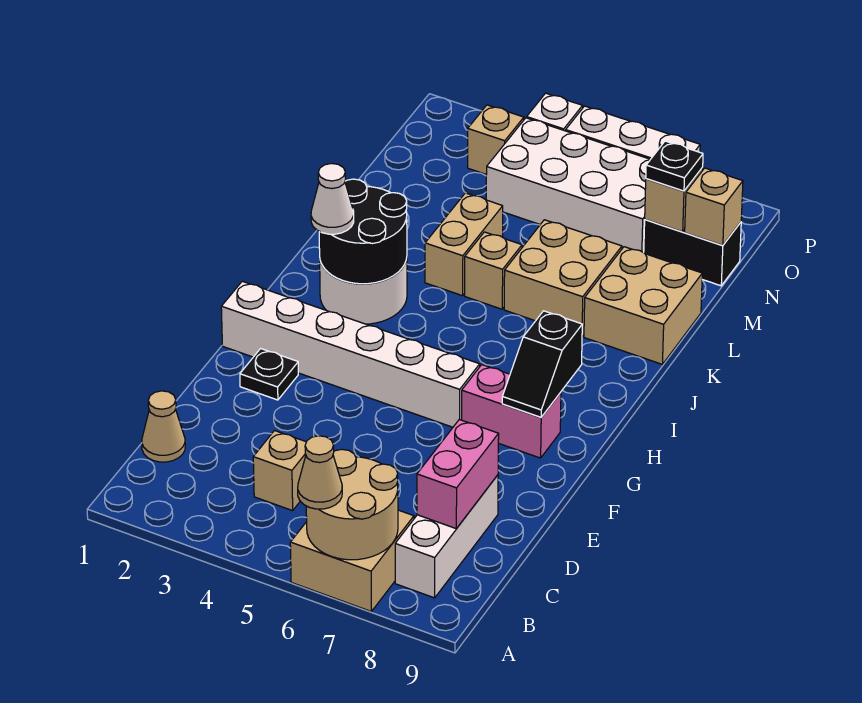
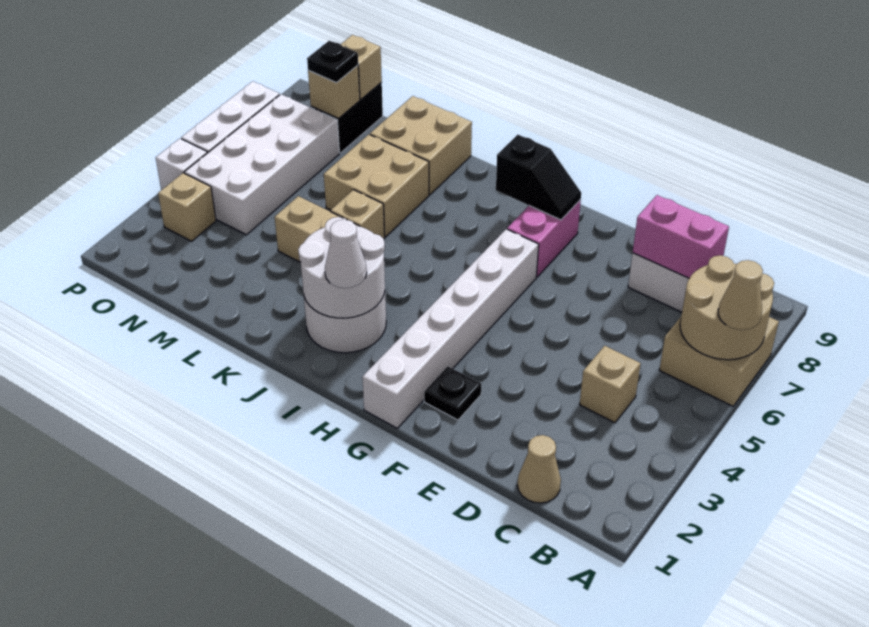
black round brick I2:J3 level 2 -> white round brick I2:J3 level 2

